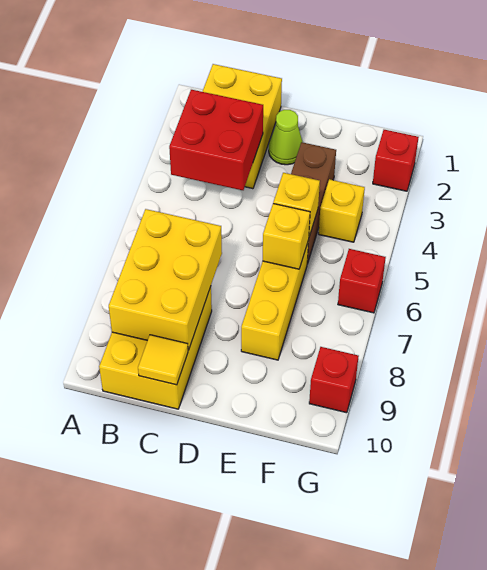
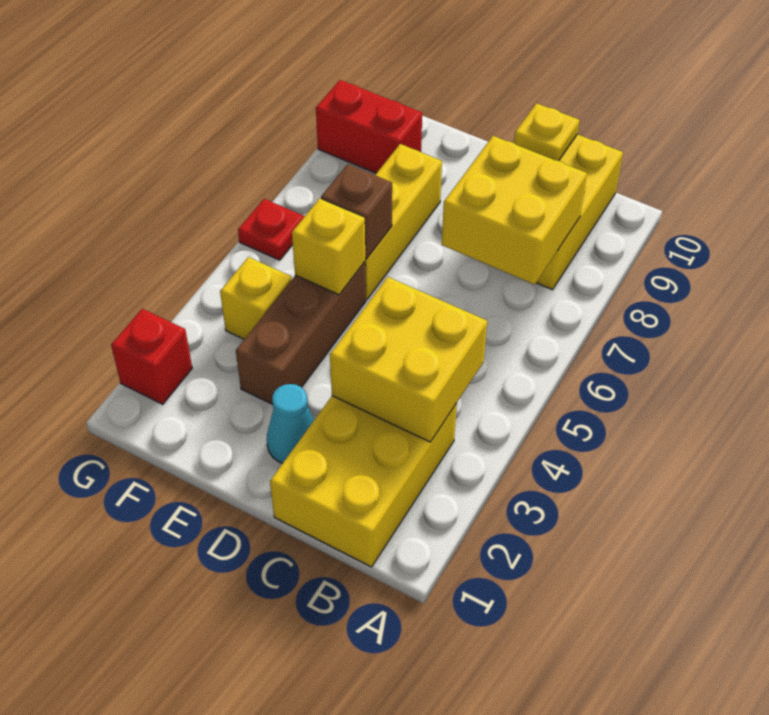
red brick B3:C4 level 2 -> yellow brick B3:C4 level 2
yellow brick B7:C9 level 2 -> yellow brick B7:C8 level 2
yellow tile C10 level 2 -> yellow plate C10 level 2
lime cone D2 level 1 -> cyan cone D2 level 1
yellow brick E6 level 2 -> brown brick E6 level 2
red brick G6 level 1 -> red plate G6 level 1
red brick G9 level 1 -> red brick F9:G9 level 1

